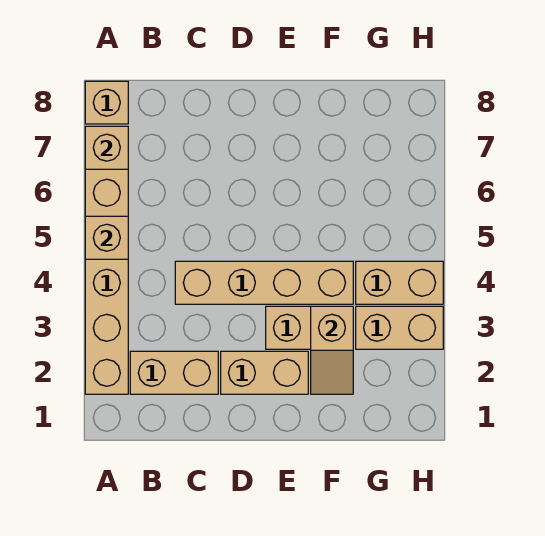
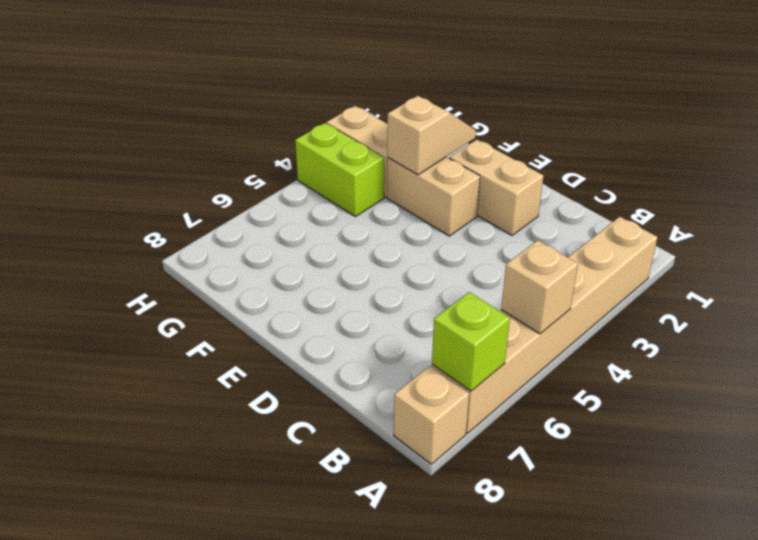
tan brick A7 level 2 -> lime brick A7 level 2
tan brick B2:C2 level 1 -> none
tan brick C4:F4 level 1 -> none
tan brick G4:H4 level 1 -> lime brick G4:H4 level 1

